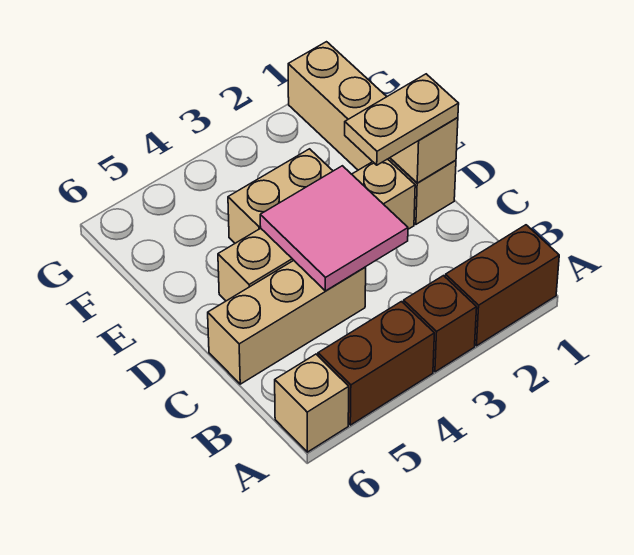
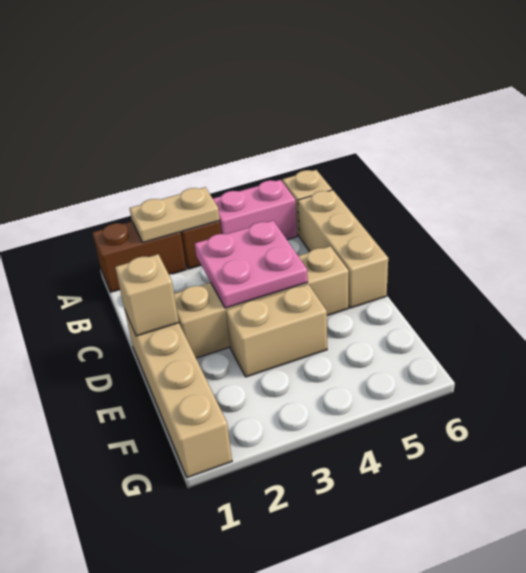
brown brick A4:A5 level 1 -> pink brick A4:A5 level 1
pink tile C3:D4 level 2 -> pink plate C3:D4 level 2
tan brick C4:C6 level 1 -> tan brick B6:D6 level 1
tan plate D1:D2 level 3 -> tan plate A2:A3 level 2

